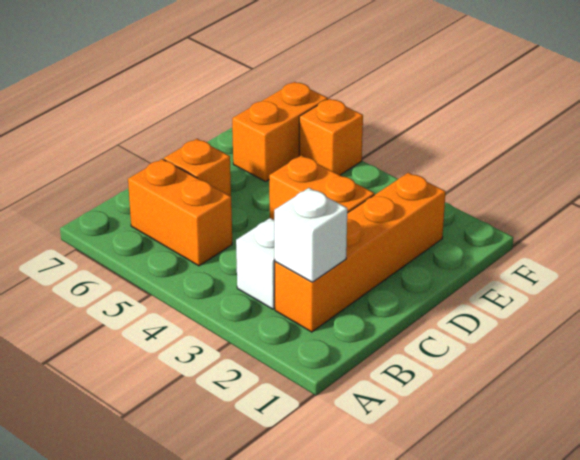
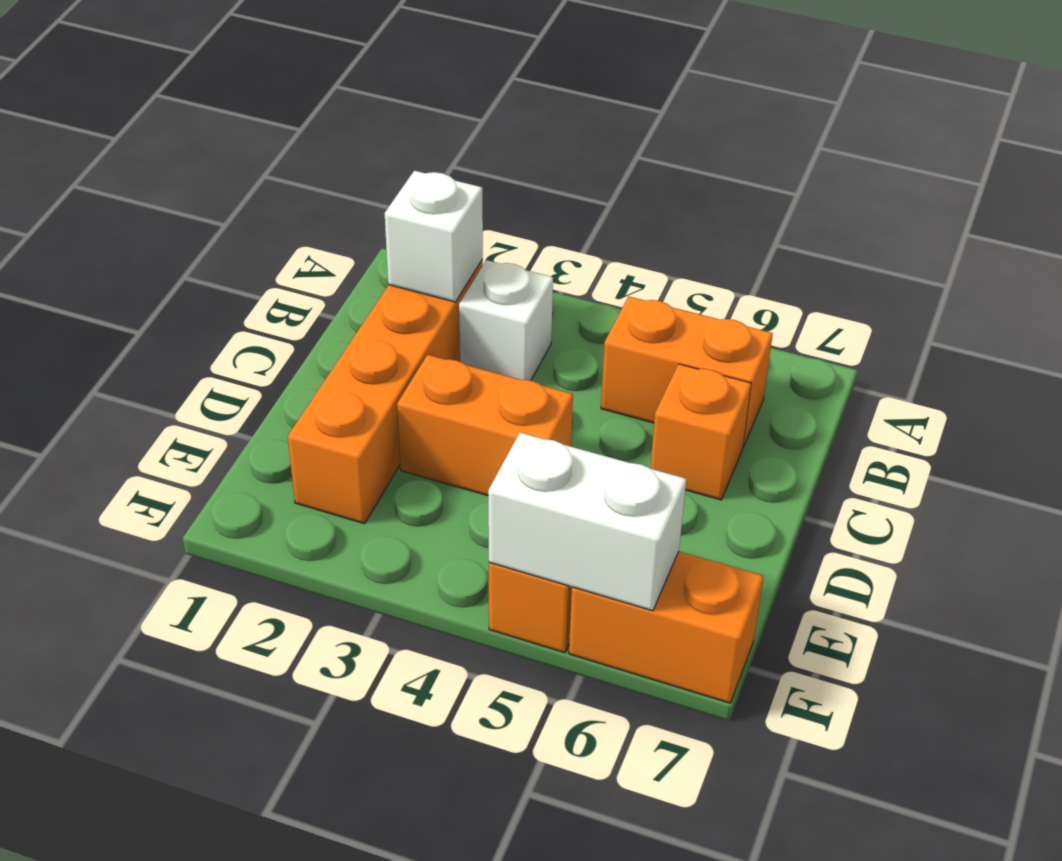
orange brick E6:F6 level 1 -> orange brick F6:F7 level 1
none -> white brick F5:F6 level 2

